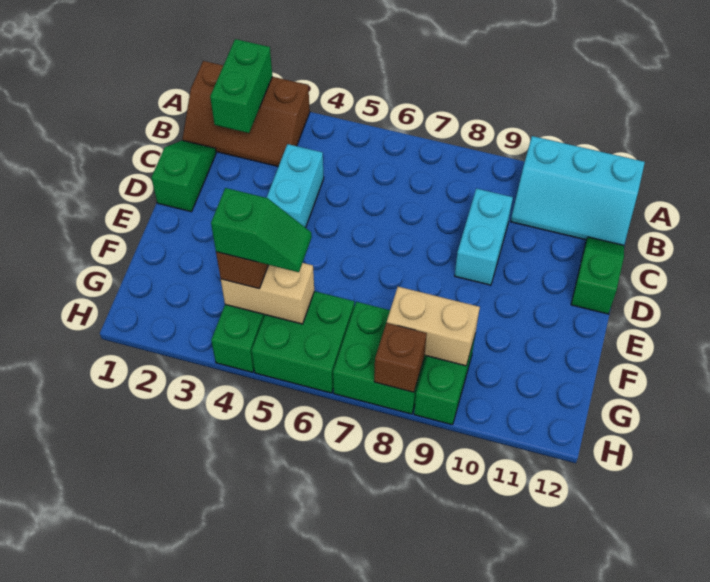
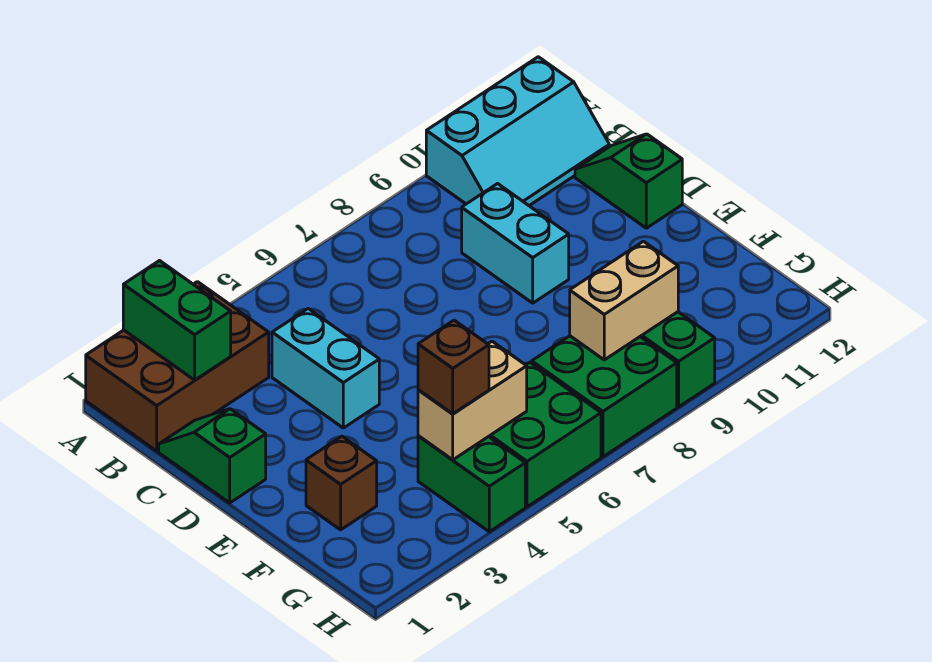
brown slope A1:B3 level 1 top A -> brown brick A1:B3 level 1
green slope G4:G5 level 4 top 4 -> none
brown brick H8 level 2 -> brown brick F2 level 1

